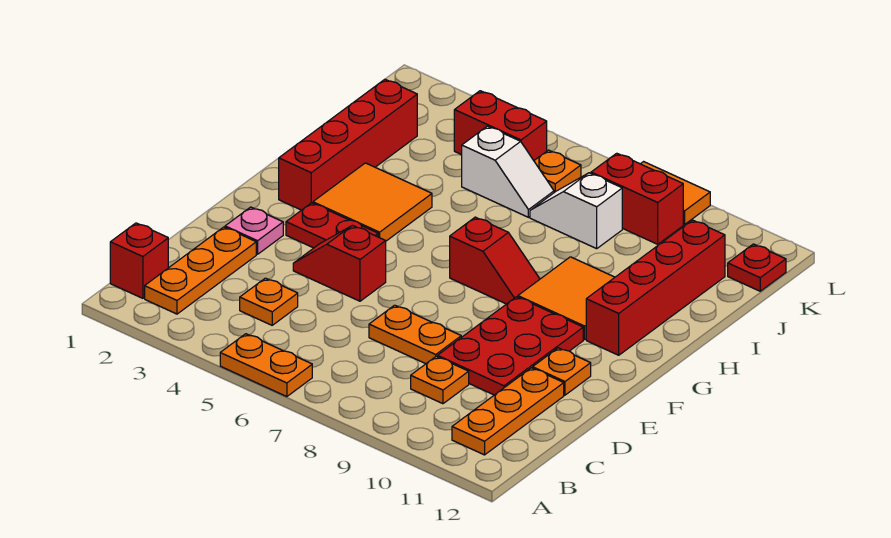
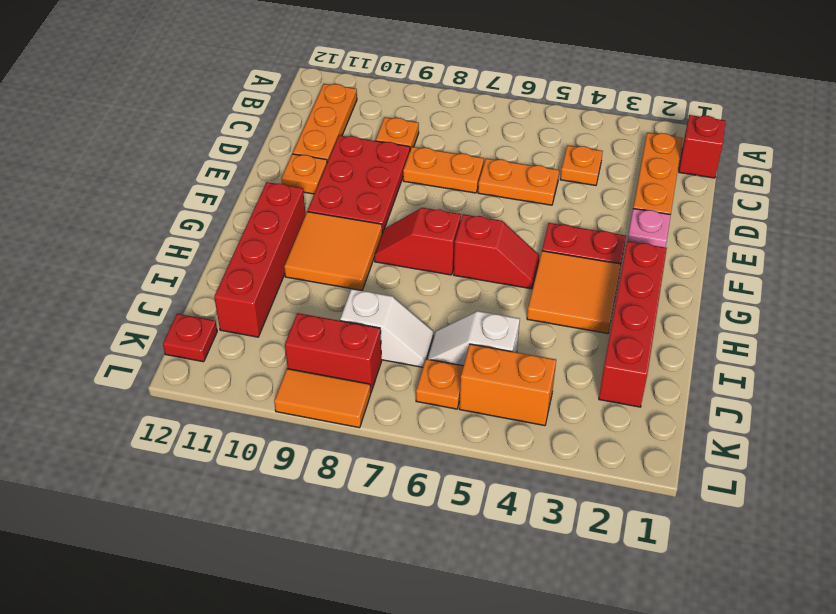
orange plate A5:A6 level 1 -> orange plate D5:D6 level 1
red slope E4:E5 level 1 top 5 -> red slope G5:G6 level 1 top 6
red brick K4:K5 level 1 -> orange brick K4:K5 level 1

